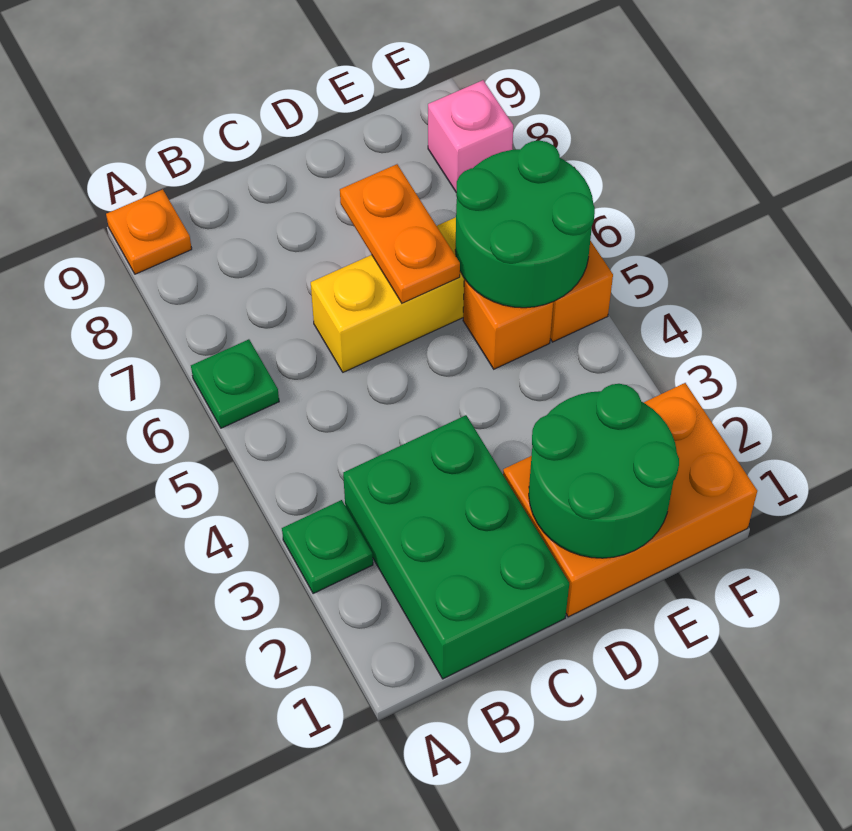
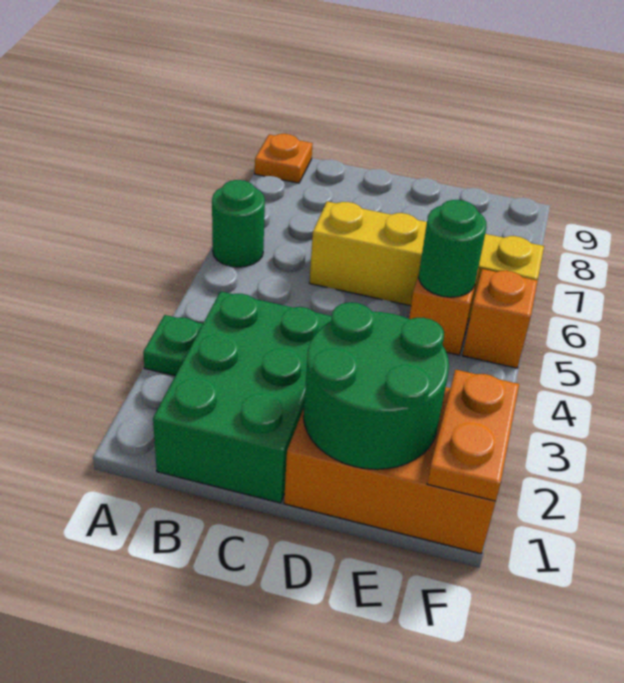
green plate A6 level 1 -> green round brick A6 level 1
orange plate D6:D7 level 2 -> orange plate F1:F2 level 2
green round brick E5:F6 level 2 -> green round brick E5 level 2
pink brick F8 level 1 -> none

